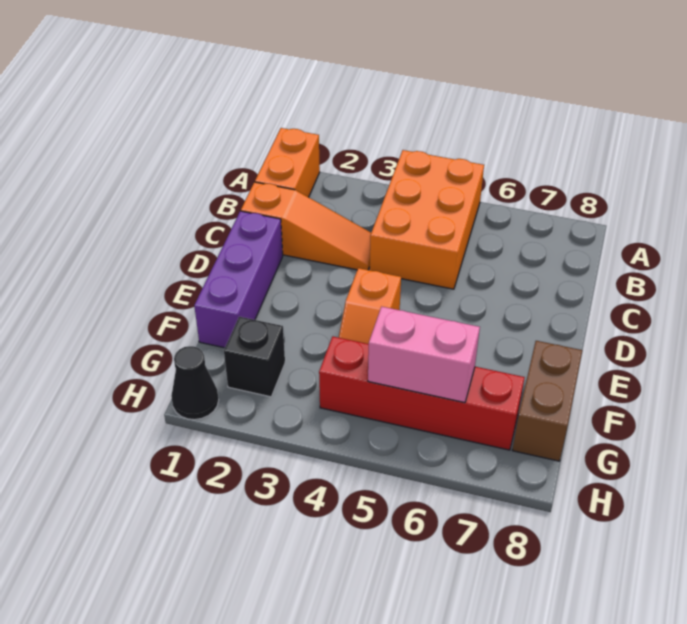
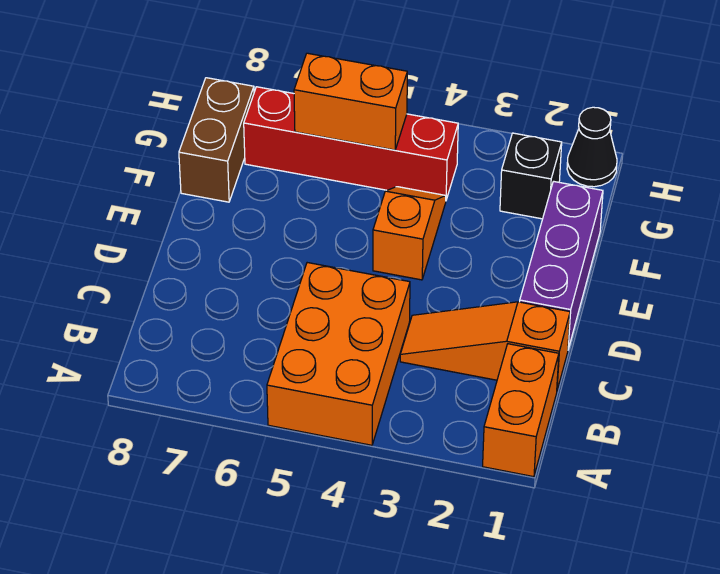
pink brick G5:G6 level 2 -> orange brick G5:G6 level 2

